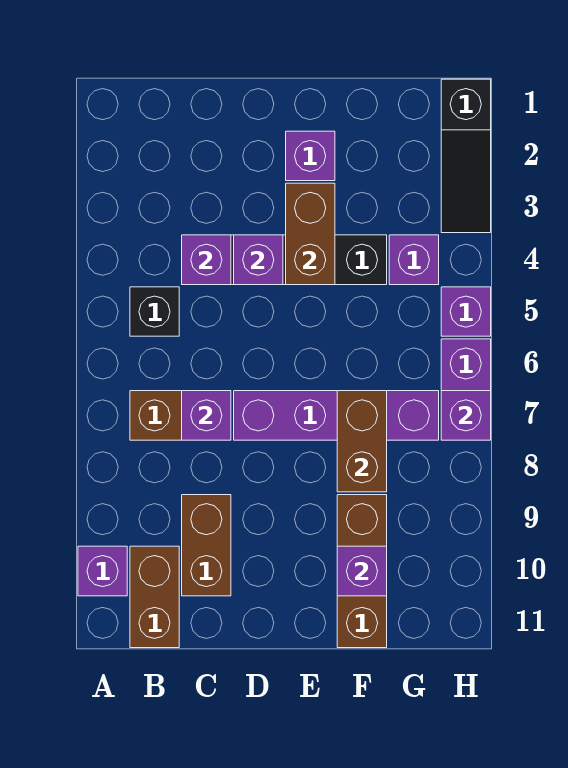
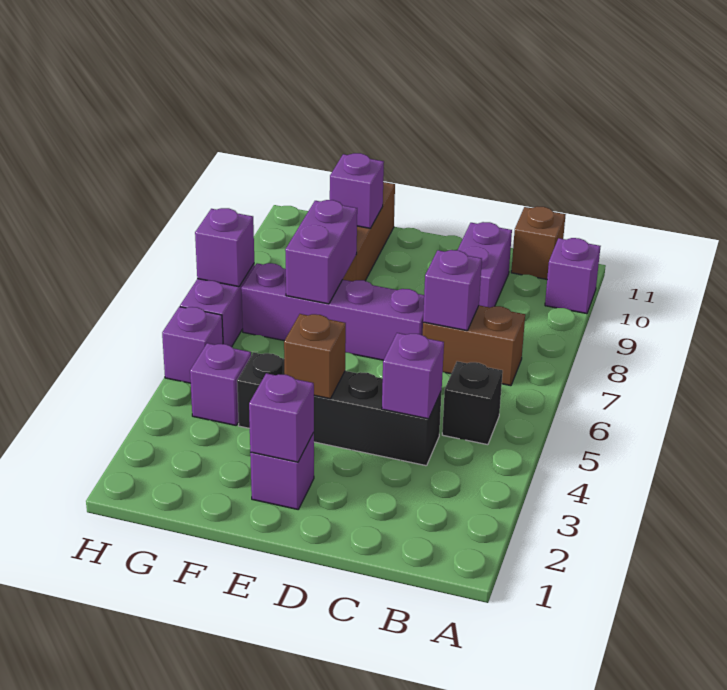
brown brick B10:B11 level 1 -> brown brick B11 level 1
brown brick C9:C10 level 1 -> purple brick C9:C10 level 1
purple brick D4 level 2 -> purple brick E2 level 2
brown brick E3:E4 level 2 -> brown brick E4 level 2
brown brick F7:F8 level 2 -> purple brick F7:F8 level 2
black slope H1:H3 level 1 top 1 -> none

